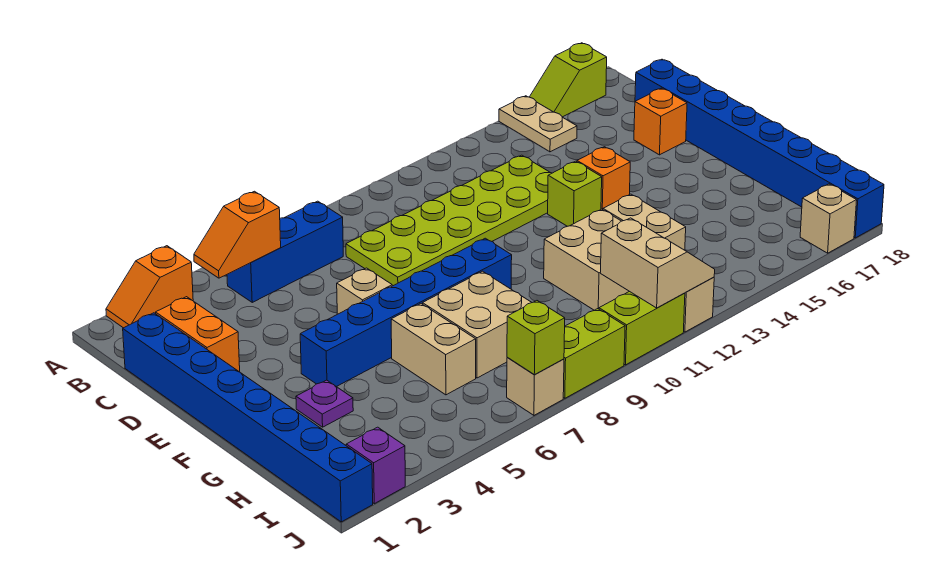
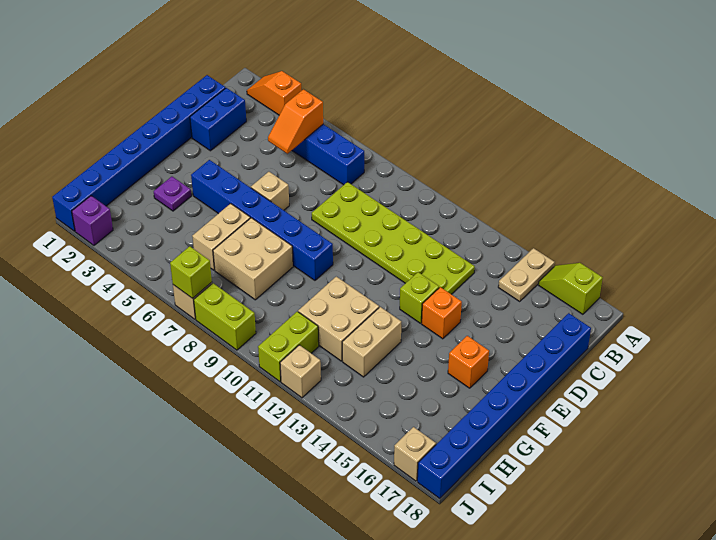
orange slope B4:B5 level 2 top 5 -> orange slope B5:C5 level 2 top B
orange brick C2:D2 level 1 -> blue brick C2:D2 level 1
orange brick D17 level 1 -> orange brick F16 level 1
tan slope I11:J12 level 2 top 11 -> none
lime brick J10:J11 level 1 -> lime brick I11:J11 level 1

